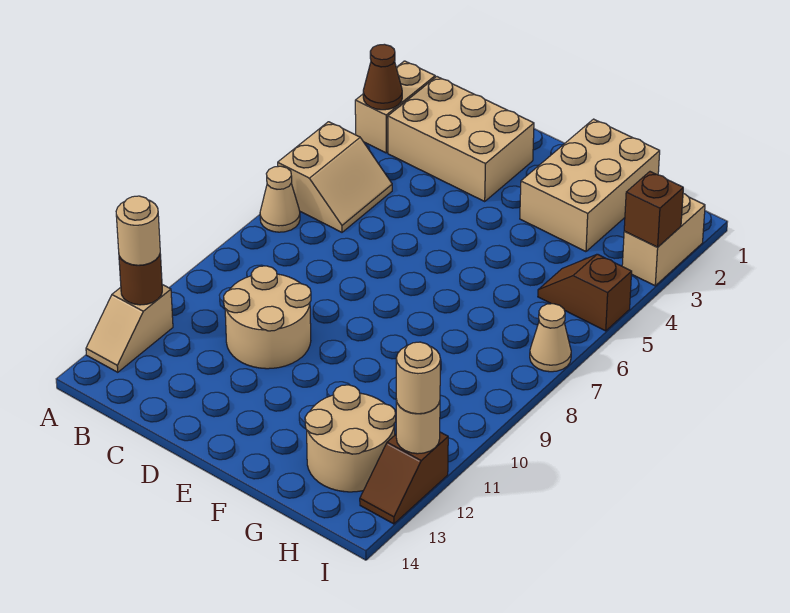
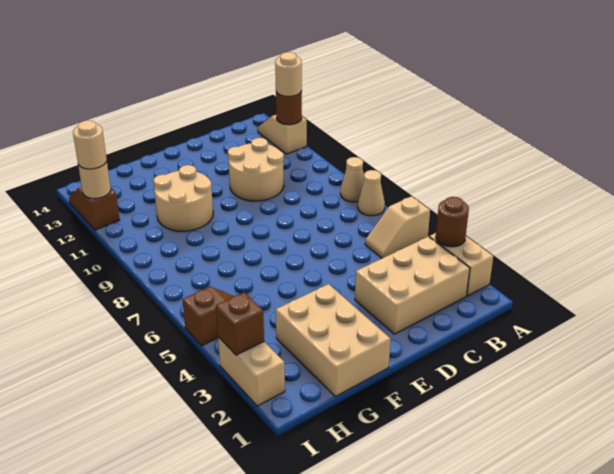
brown cone A3 level 2 -> brown round brick A3 level 2
tan slope A5:B6 level 1 top A -> tan slope A5:B5 level 1 top A
tan round brick G12:H13 level 1 -> tan round brick F10:G11 level 1
tan cone I7 level 1 -> tan cone A8 level 1

